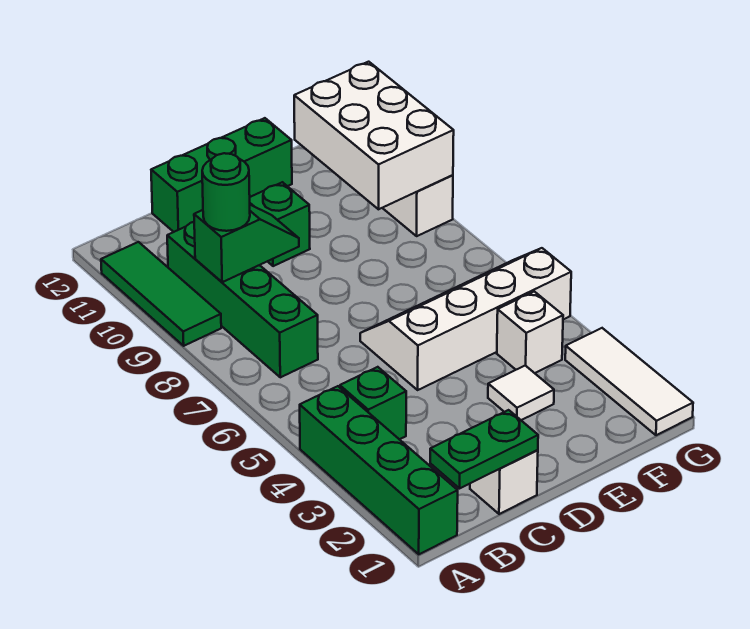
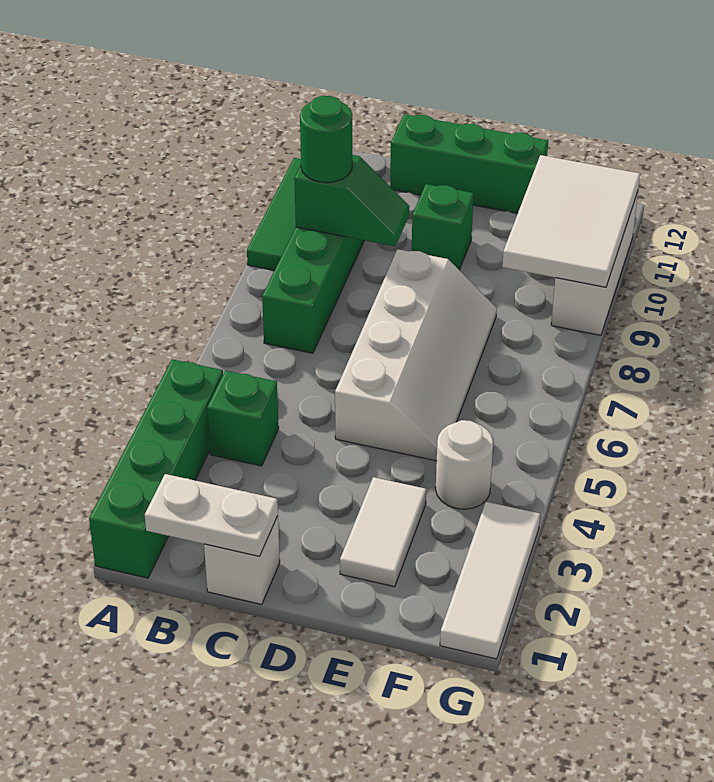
green plate B1:C1 level 2 -> white plate B1:C1 level 2
white slope D5:G6 level 1 top 5 -> white slope D5:E8 level 1 top D
white tile E3 level 1 -> white tile E2:E3 level 1
white brick F4 level 1 -> white round brick F4 level 1
white brick F9:G11 level 2 -> white tile F9:G11 level 2

